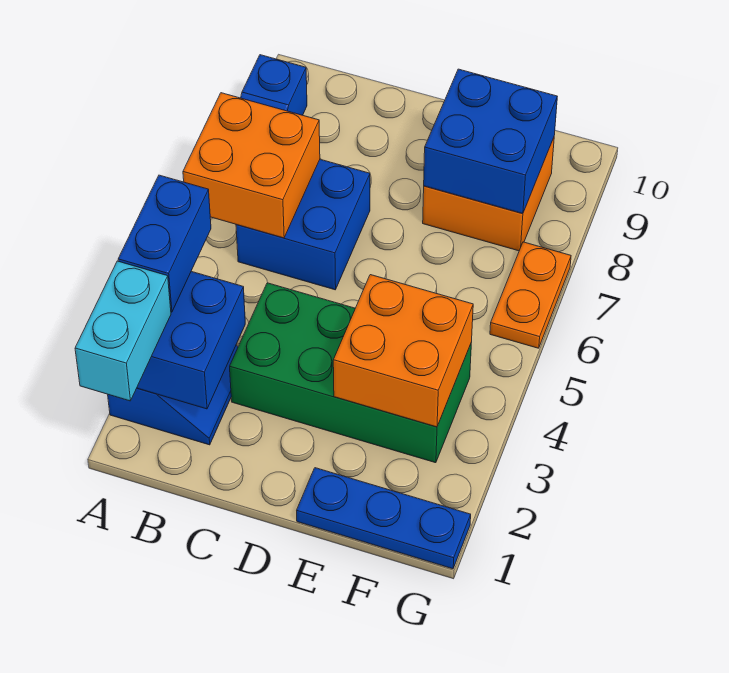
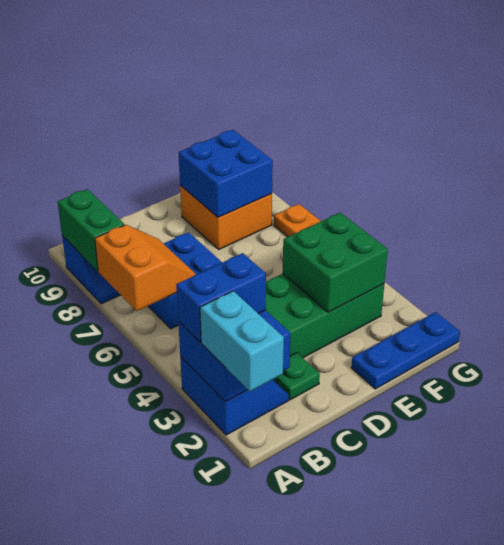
blue brick A3:A4 level 3 -> blue brick A3:B3 level 3
orange brick A6:B7 level 2 -> orange slope A6:B7 level 2 top A
none -> green brick A8:A9 level 2
none -> green plate C2 level 1
orange brick E3:F4 level 2 -> green brick E3:F4 level 2

